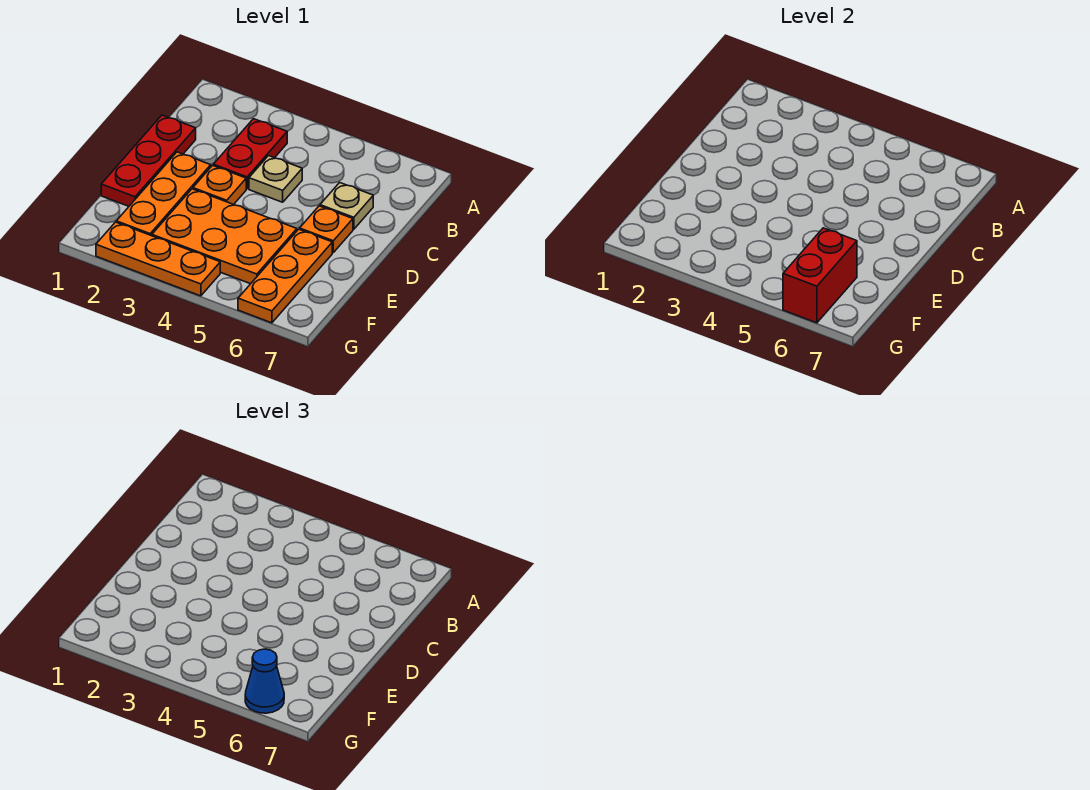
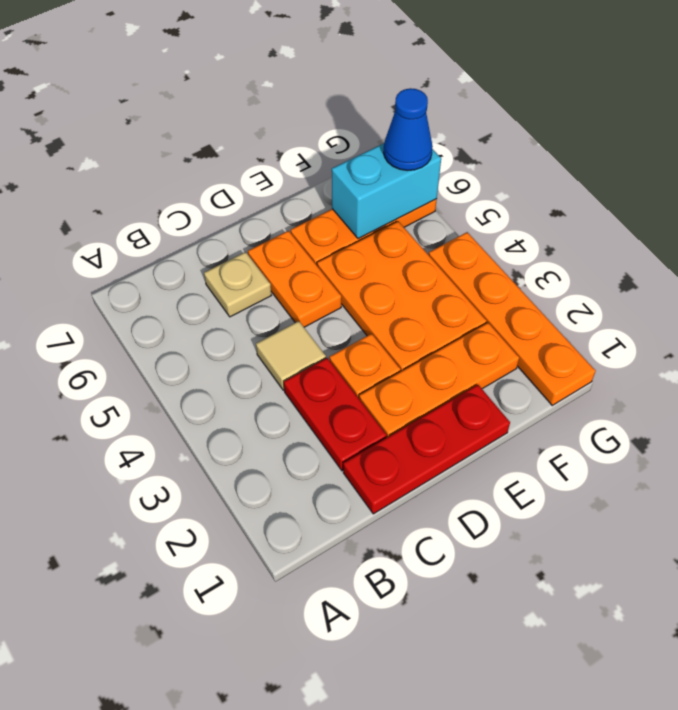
red plate B3:C3 level 1 -> red plate C2:C3 level 1
tan plate C4 level 1 -> tan tile C4 level 1
orange plate D6 level 1 -> orange plate D5:D6 level 1
red brick F6:G6 level 2 -> cyan brick F6:G6 level 2
orange plate G2:G4 level 1 -> orange plate G1:G4 level 1

